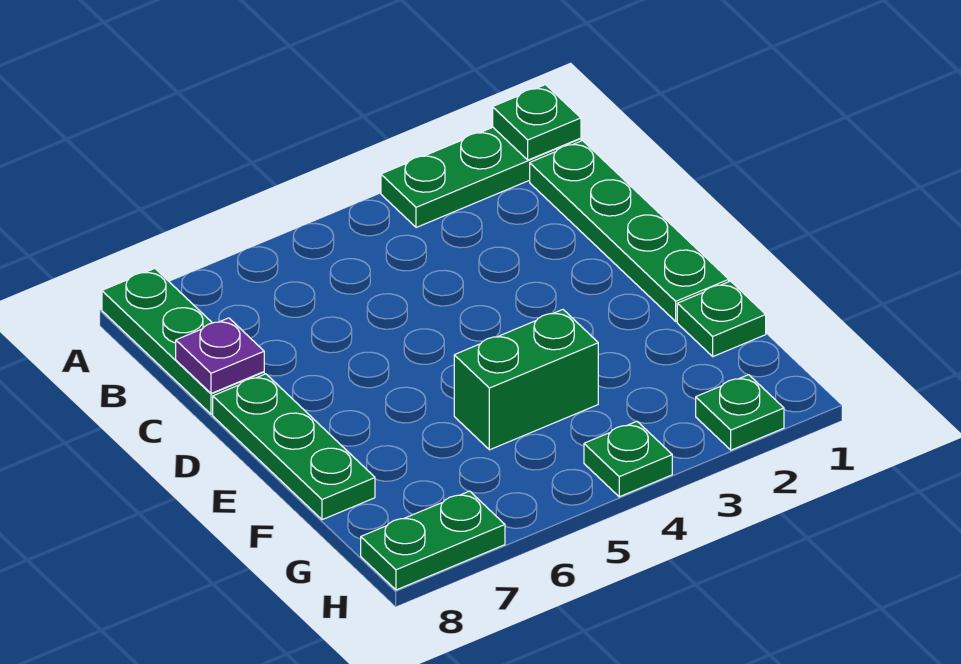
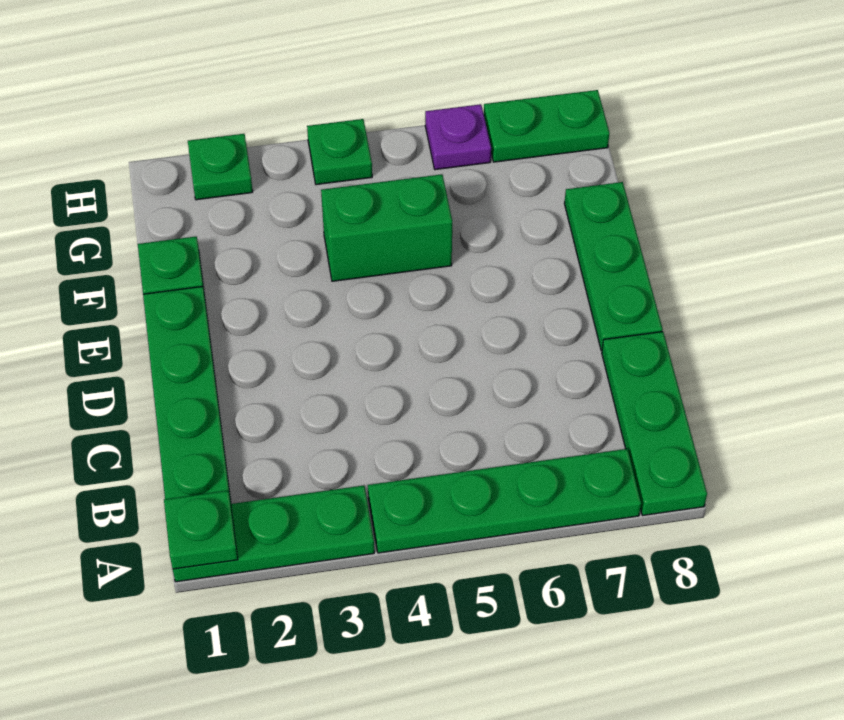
none -> green plate A4:A7 level 1
purple plate C8 level 2 -> purple plate H6 level 1

